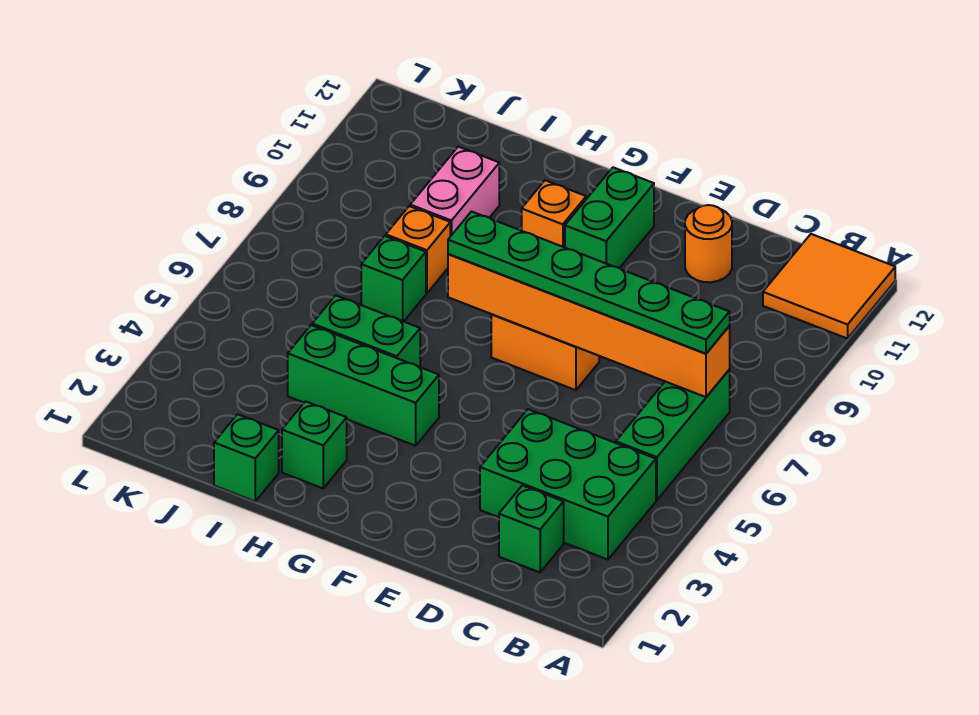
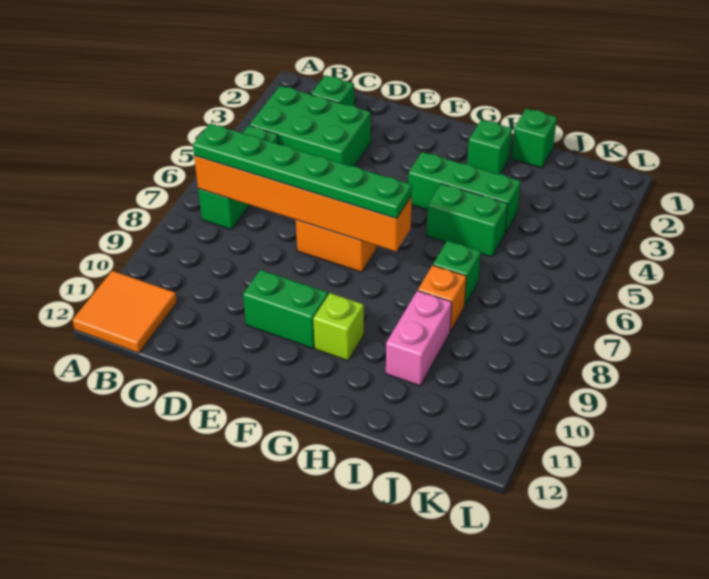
orange round brick D11 level 1 -> none
green brick F10:F11 level 1 -> green brick E10:F10 level 1
orange brick G10 level 1 -> lime brick G10 level 1

